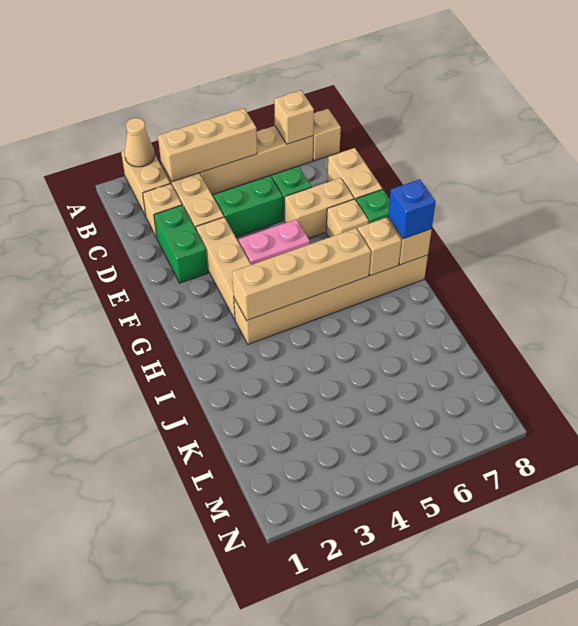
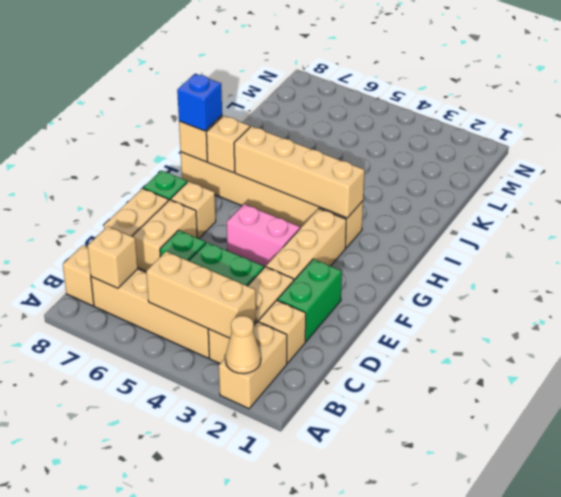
tan brick E6:E7 level 1 -> tan brick D7:E7 level 1

